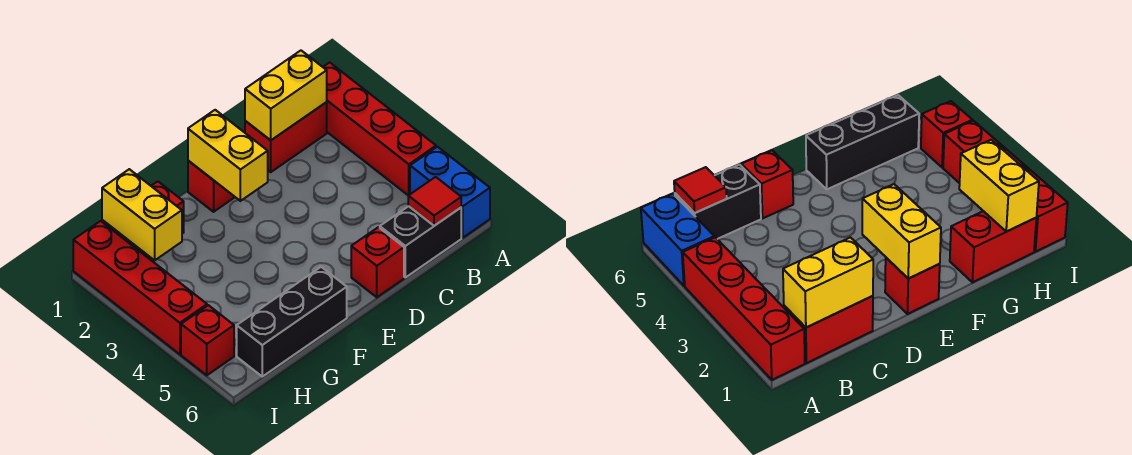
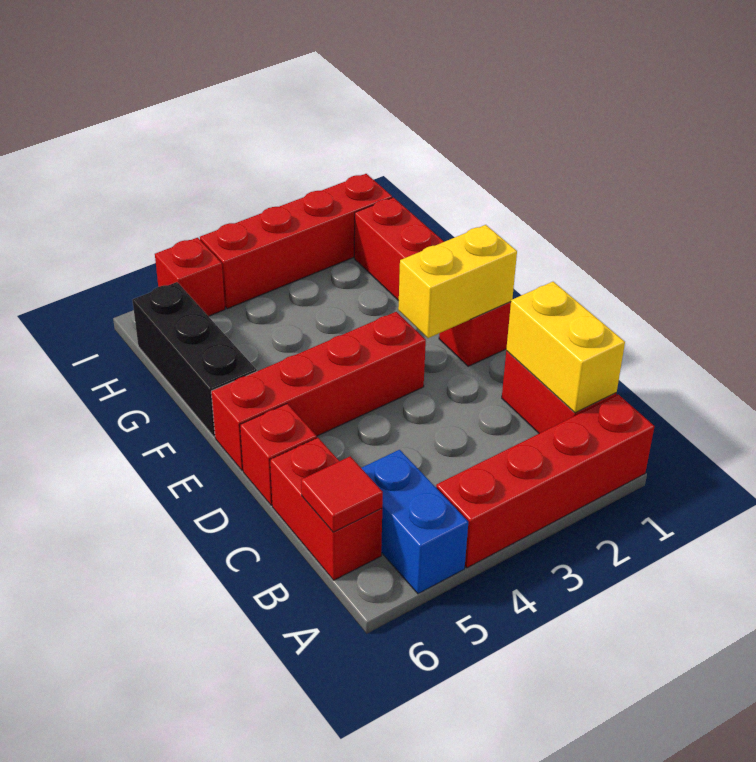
blue brick A5:A6 level 1 -> blue brick A5:B5 level 1
black brick B6:C6 level 1 -> red brick B6:C6 level 1
none -> red brick E3:E6 level 1
yellow brick H1:H2 level 2 -> none

